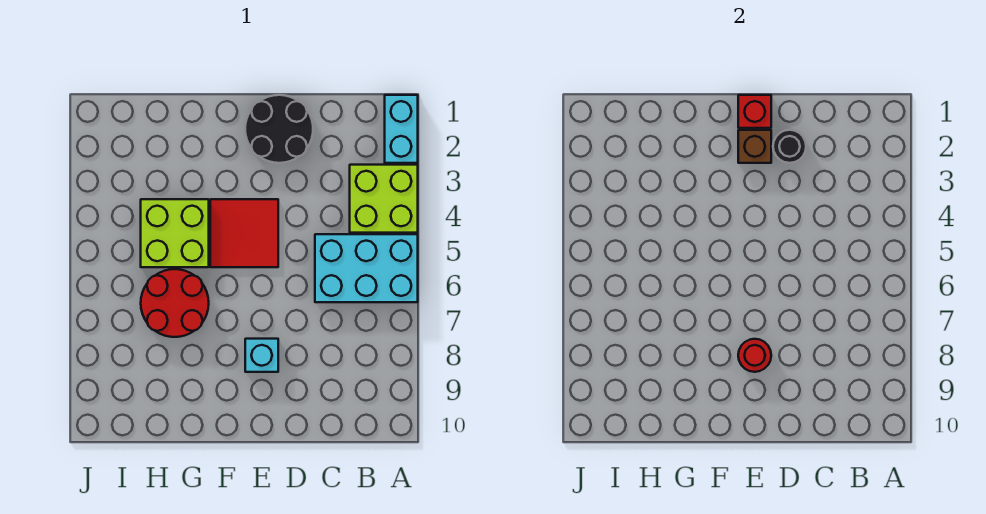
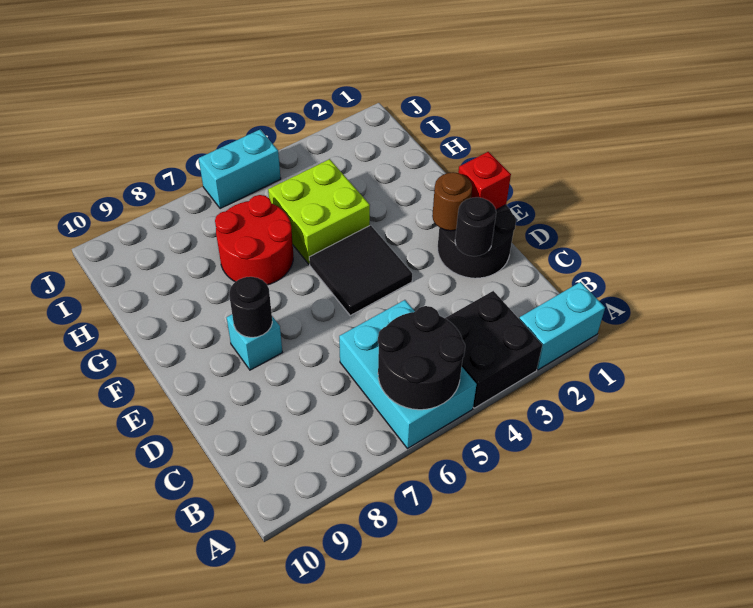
lime brick A3:B4 level 1 -> black brick A3:B4 level 1
none -> black round brick A5:B6 level 2
brown brick E2 level 2 -> brown round brick E2 level 2
red tile E4:F5 level 1 -> black tile E4:F5 level 1
red round brick E8 level 2 -> black round brick E8 level 2
none -> cyan brick J5:J6 level 1

